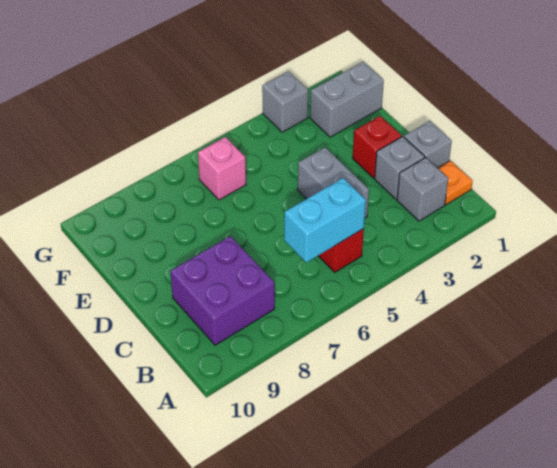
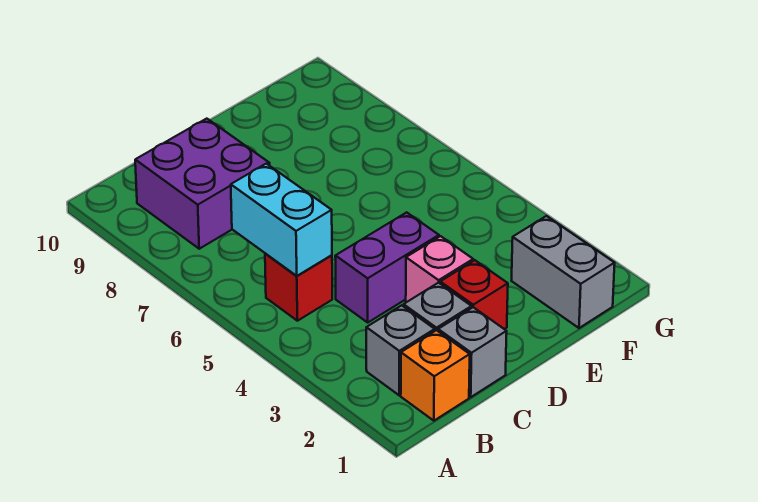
orange plate B1 level 1 -> orange brick B1 level 1
grey brick C4:D4 level 1 -> purple brick C4:D4 level 1
pink brick F6 level 1 -> pink brick D3 level 1
grey brick G3 level 1 -> none

